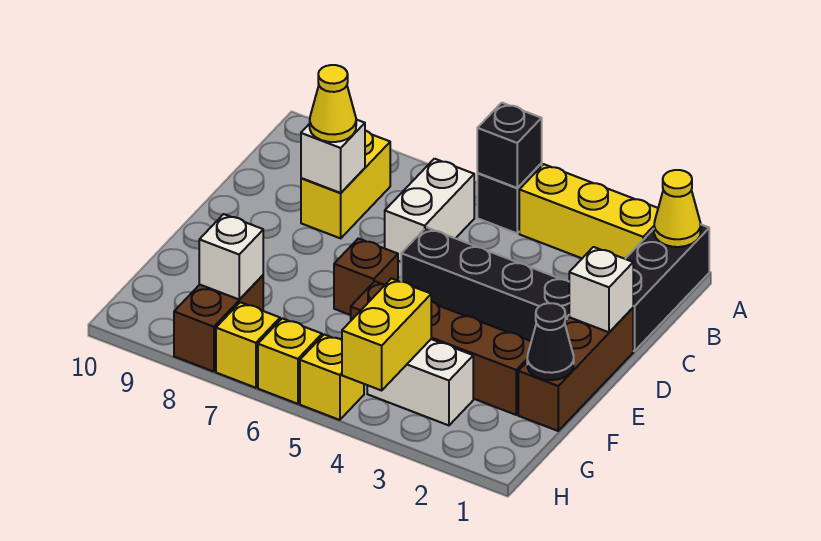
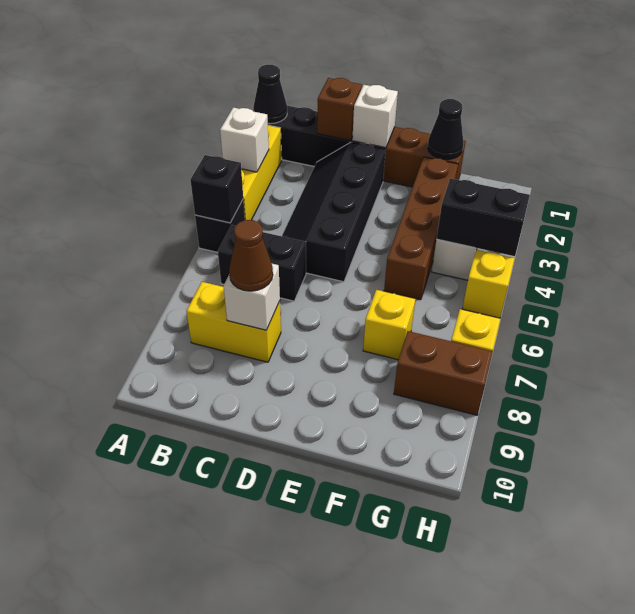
yellow cone A1 level 2 -> black cone A1 level 2
white brick B6:C6 level 1 -> black brick B6:C6 level 1
yellow cone C8 level 3 -> brown cone C8 level 3
brown brick E6 level 1 -> brown brick C1 level 2
yellow brick G4:H4 level 2 -> black brick G4:H4 level 2
white brick G8 level 2 -> white brick A3 level 2
yellow brick H6 level 1 -> yellow brick F7 level 1

